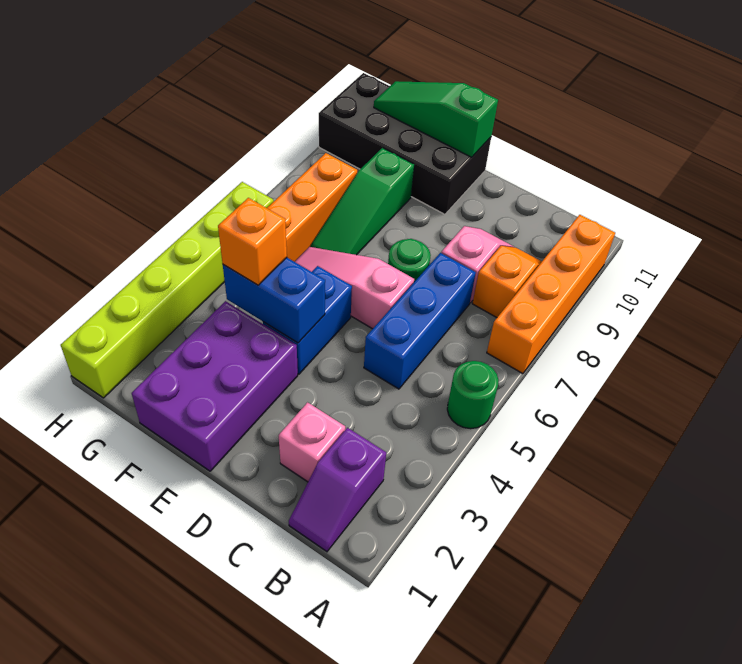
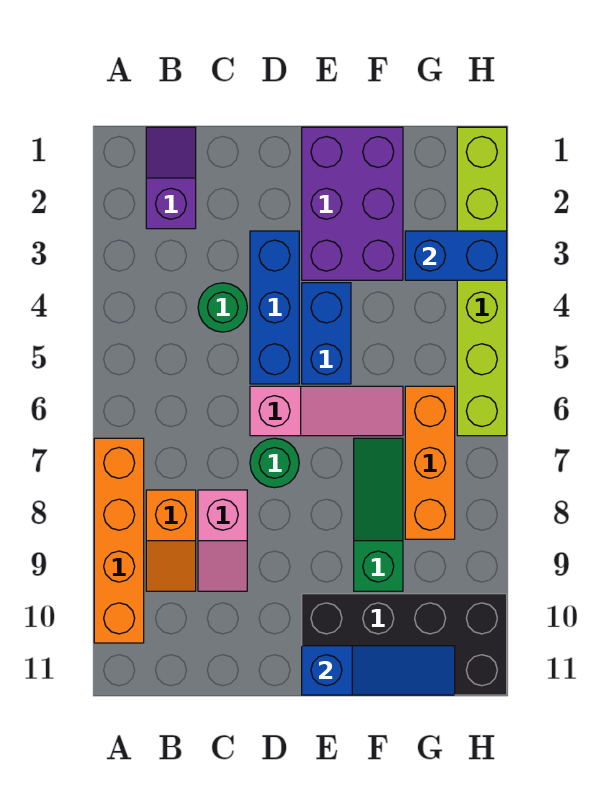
green round brick A5 level 1 -> green round brick C4 level 1
pink brick C2 level 1 -> none
blue brick C5:C7 level 1 -> blue brick D3:D5 level 1
blue brick E4:F4 level 2 -> blue brick G3:H3 level 2
green slope E11:G11 level 2 top E -> blue slope E11:G11 level 2 top E
orange brick F4 level 3 -> none

